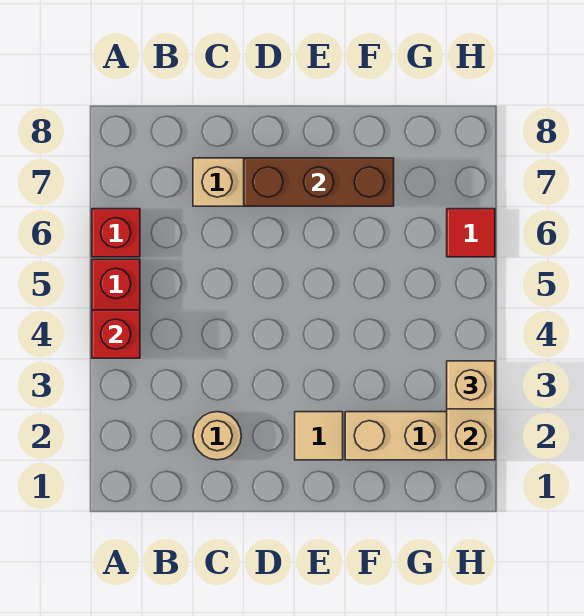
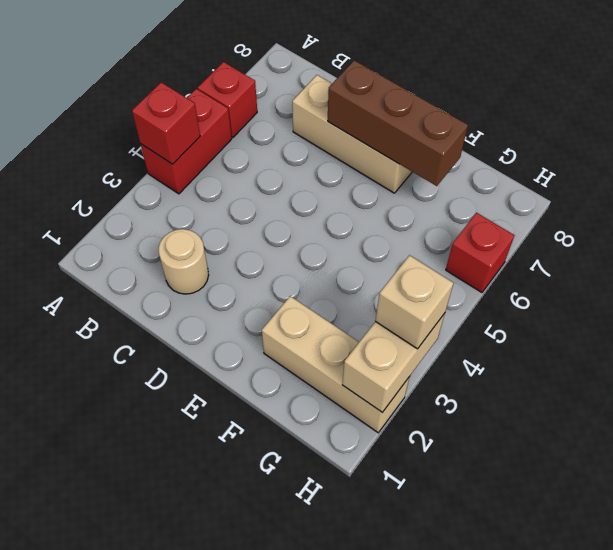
tan tile E2 level 1 -> none
red tile H6 level 1 -> red brick H6 level 1

